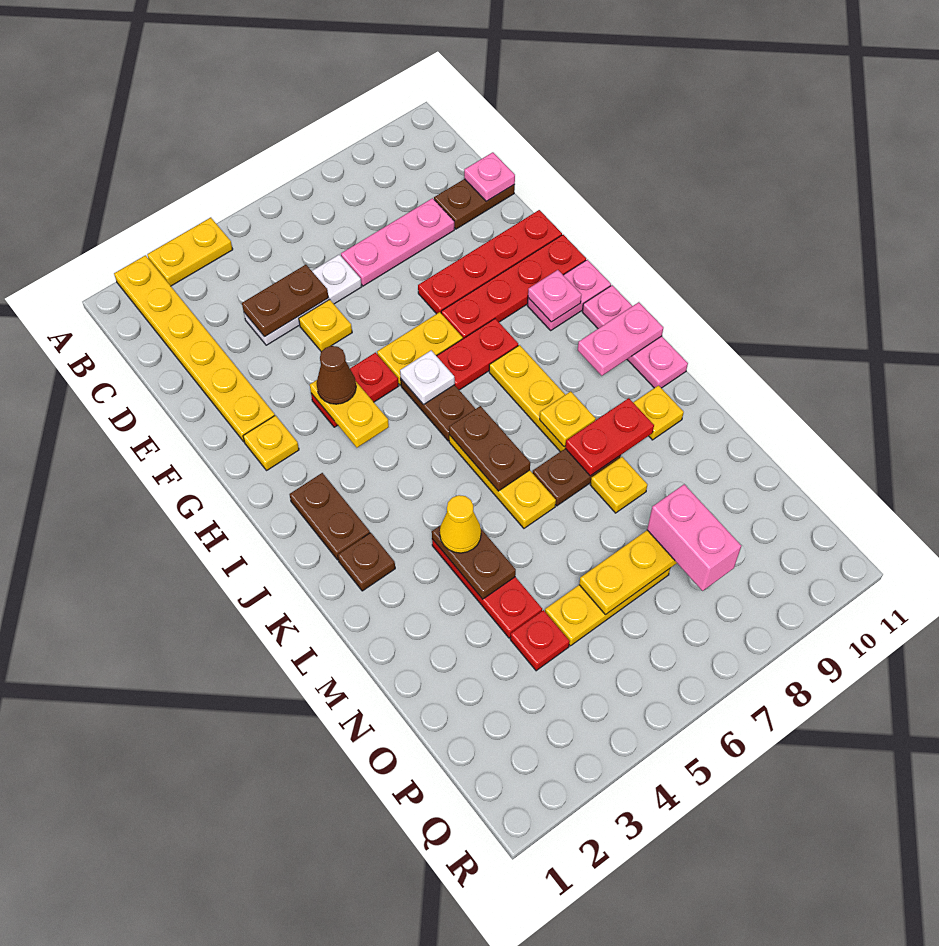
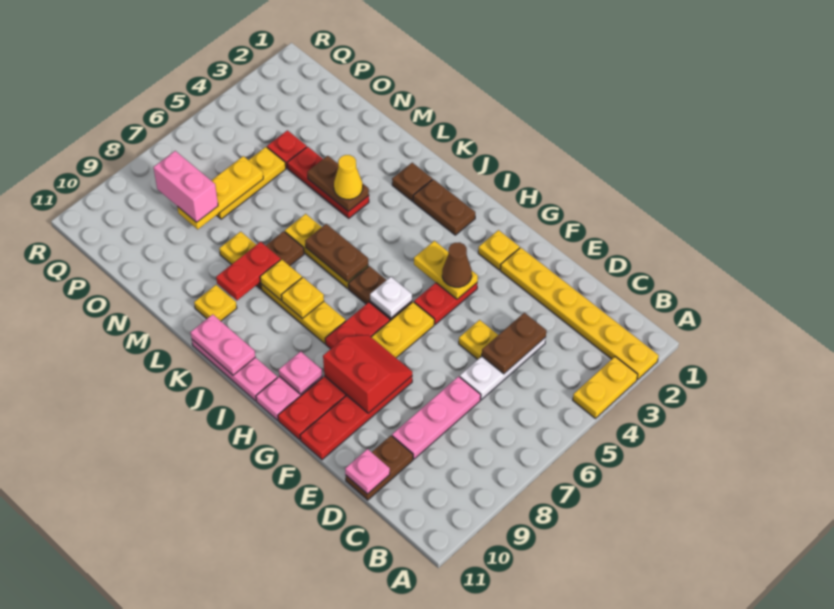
none -> red slope F8:G9 level 2 top 9
none -> yellow plate J8 level 2
pink plate J10:J11 level 2 -> pink plate J11:K11 level 2

